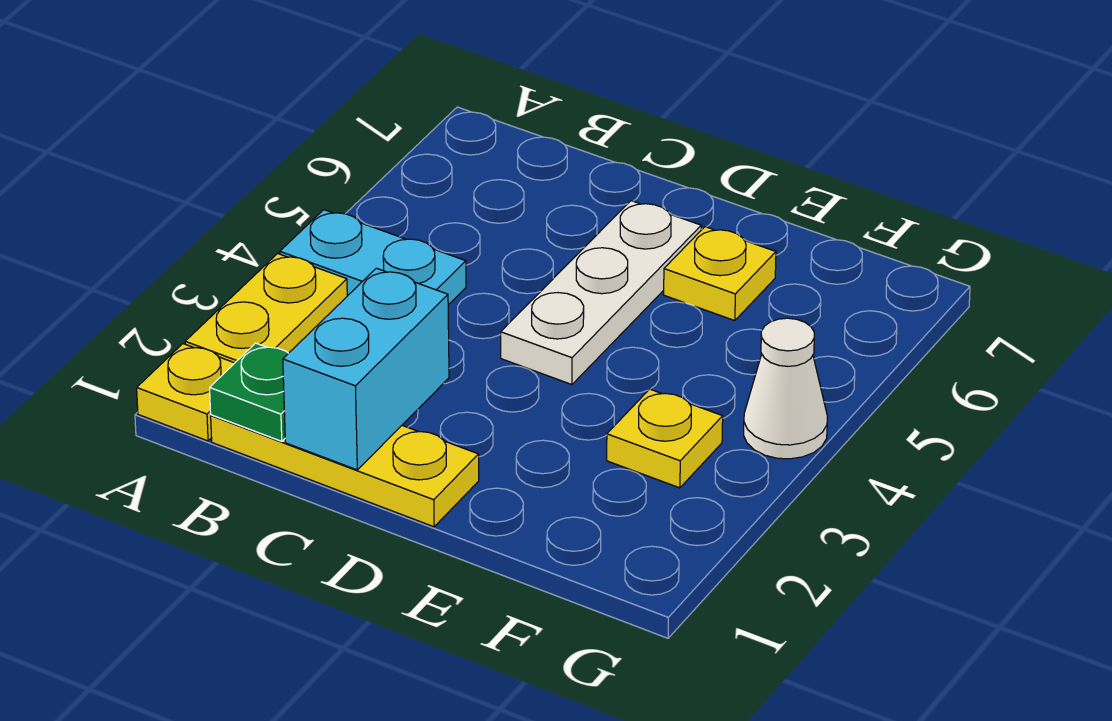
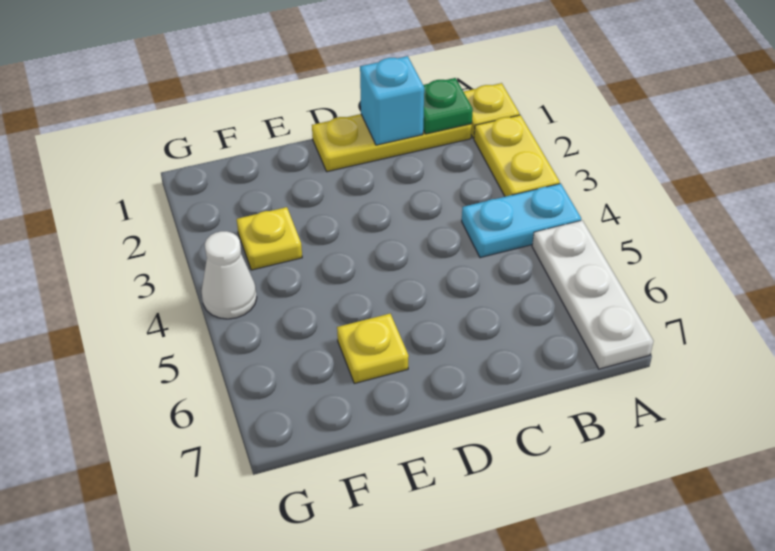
cyan brick C1:C2 level 2 -> cyan brick C1 level 2
white plate D4:D6 level 1 -> white plate A5:A7 level 1

